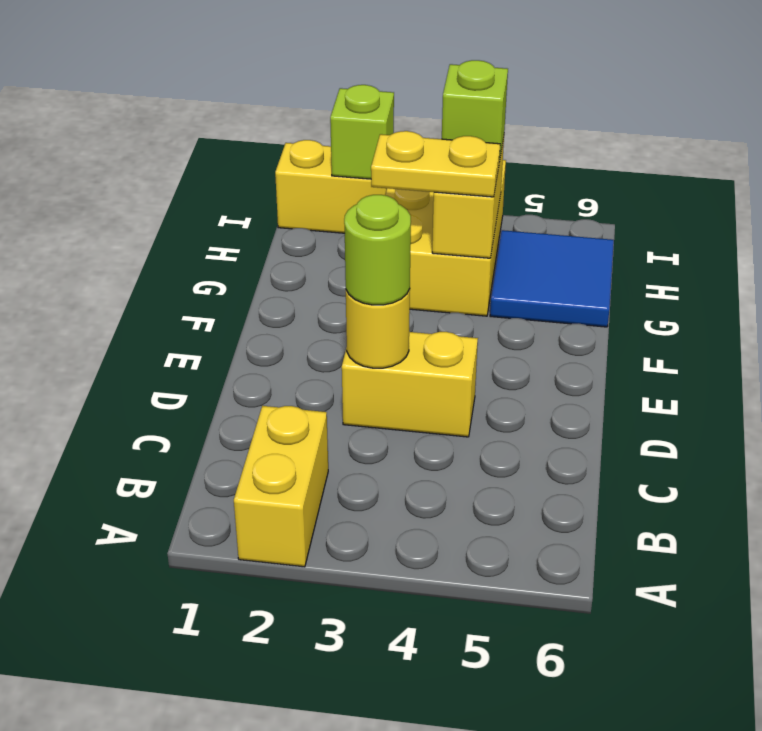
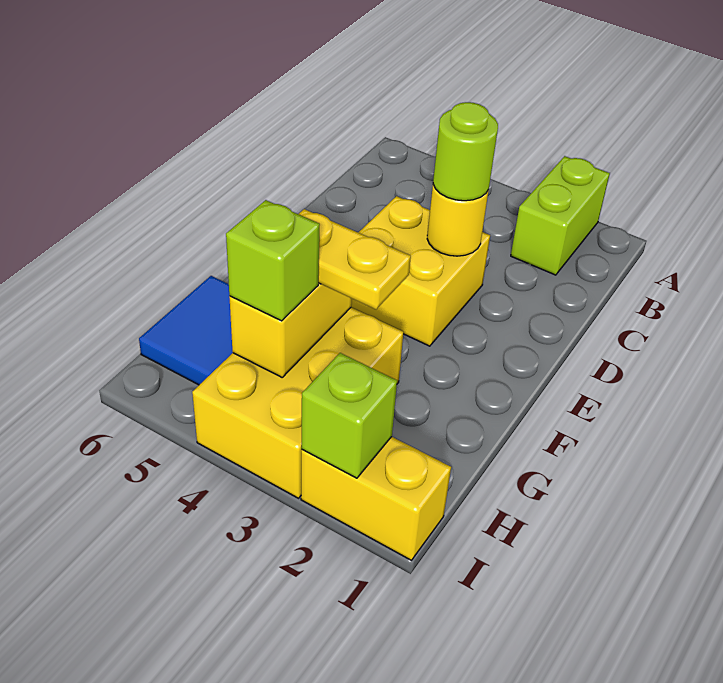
yellow brick A2:B2 level 1 -> lime brick A2:B2 level 1
yellow brick D3:D4 level 1 -> yellow brick D3:E4 level 1

